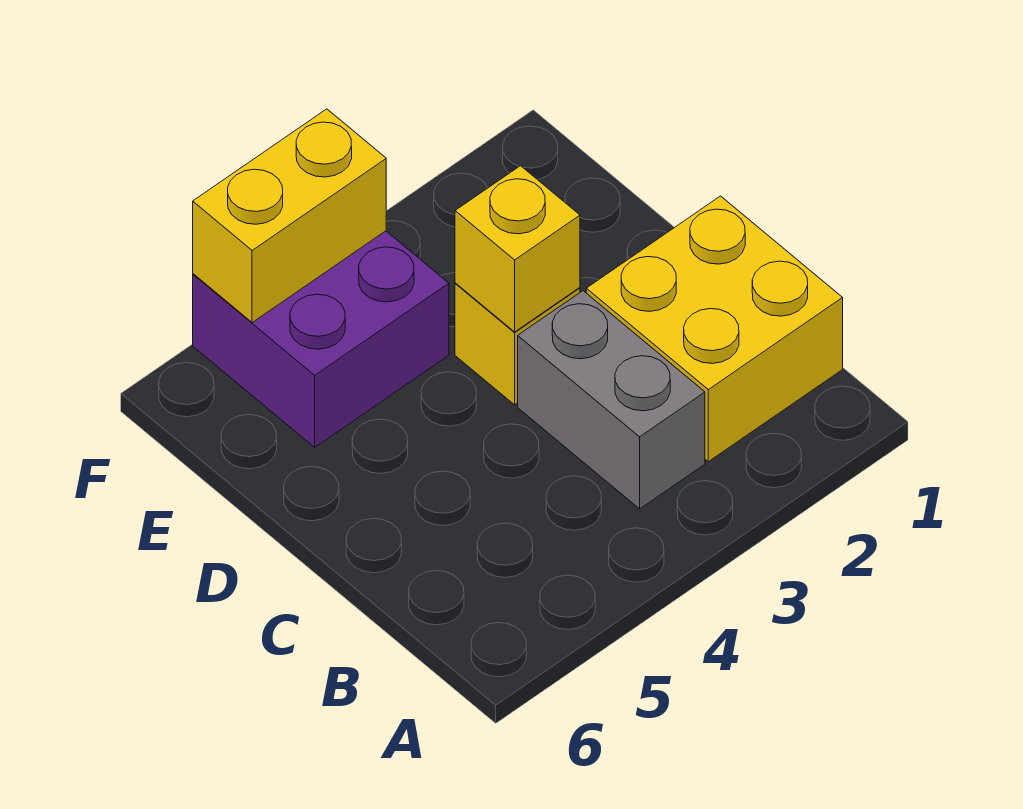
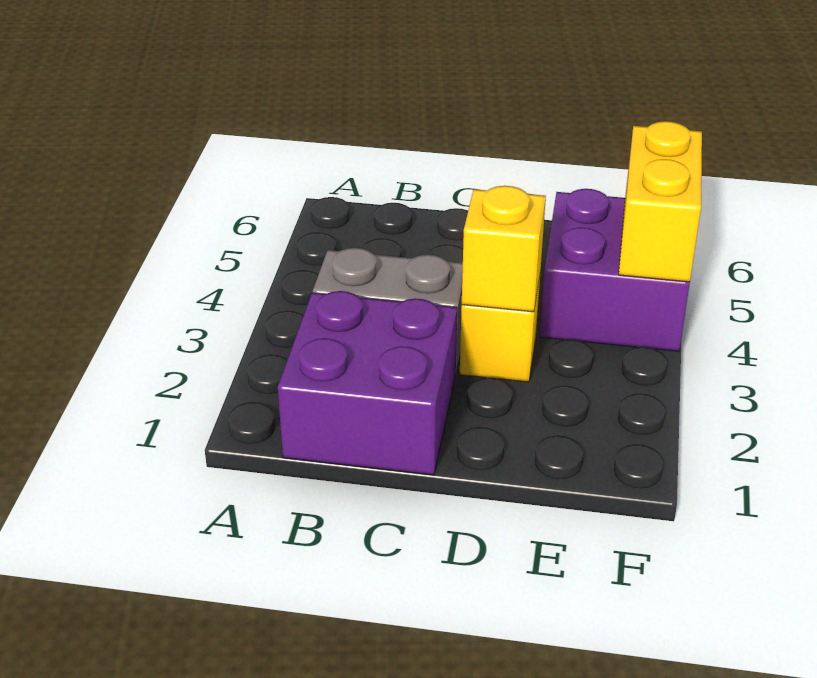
yellow brick B1:C2 level 1 -> purple brick B1:C2 level 1

